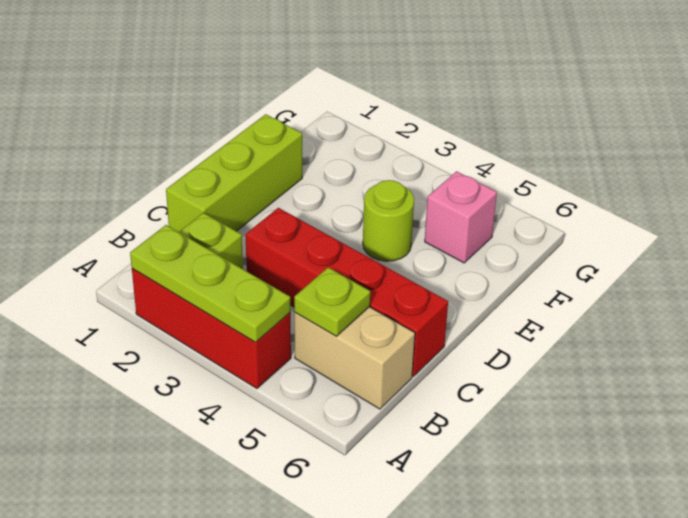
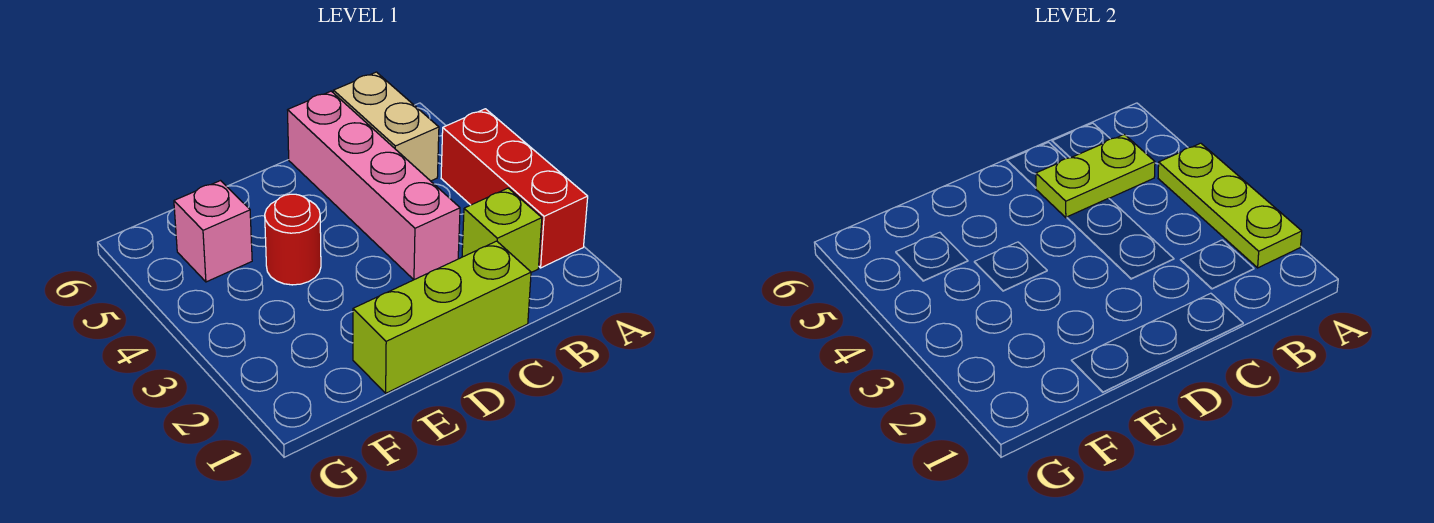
lime plate B5 level 2 -> lime plate B5:C5 level 2
red brick C3:C6 level 1 -> pink brick C3:C6 level 1
lime round brick E4 level 1 -> red round brick E4 level 1

